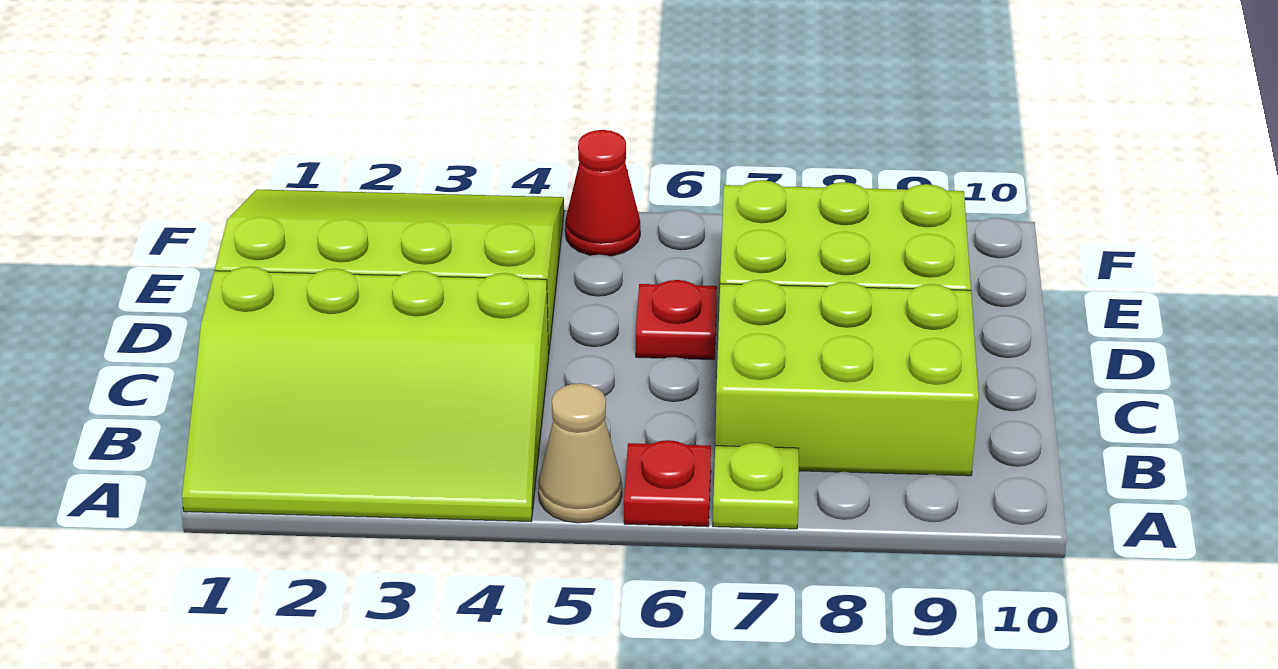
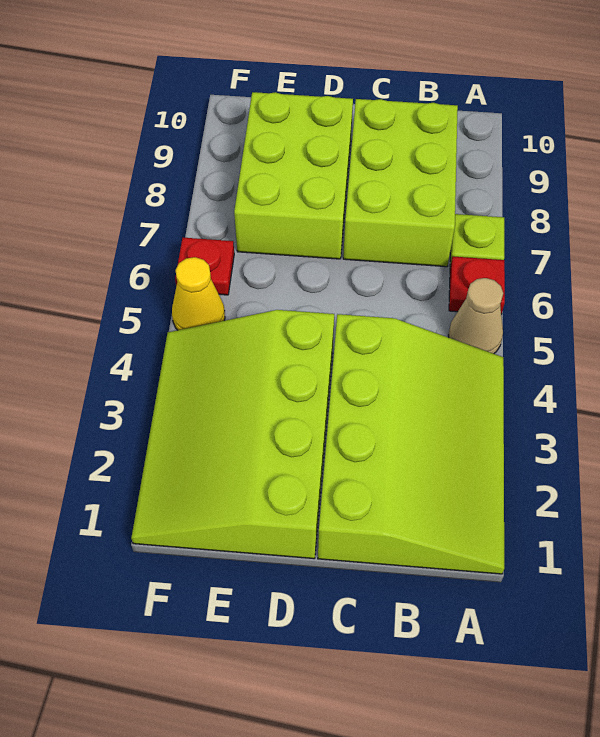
red plate D6 level 1 -> red plate F6 level 1
red cone F5 level 1 -> yellow cone F5 level 1

